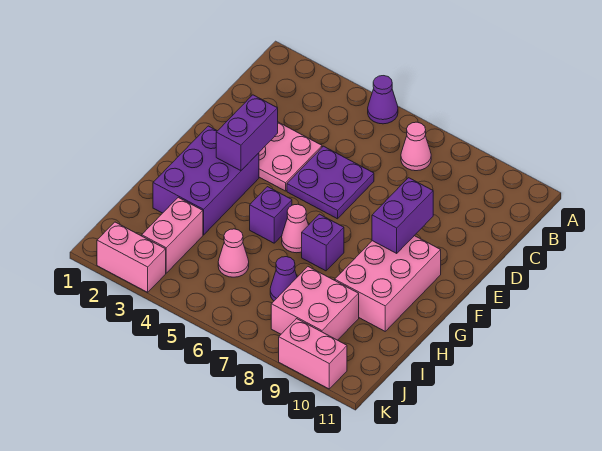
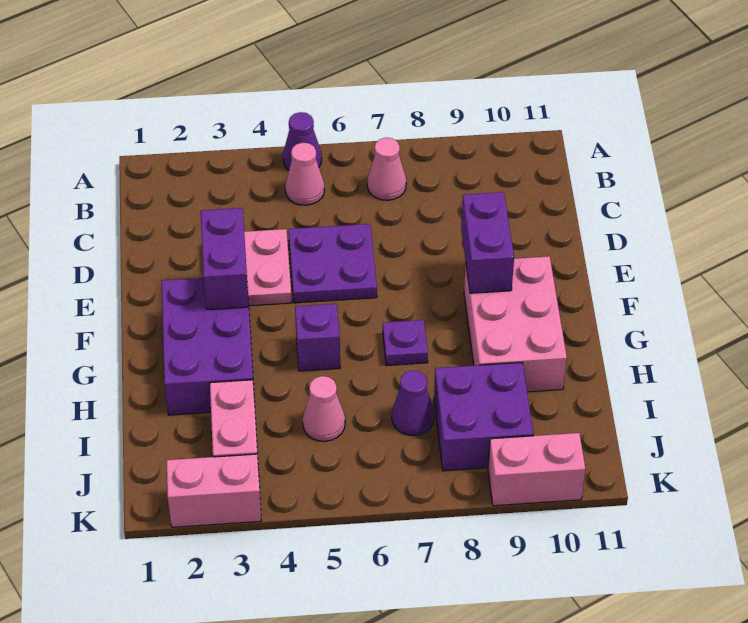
pink cone G6 level 1 -> pink cone B5 level 1
purple brick G7 level 1 -> purple plate G7 level 1
pink brick I8:J9 level 1 -> purple brick I8:J9 level 1

